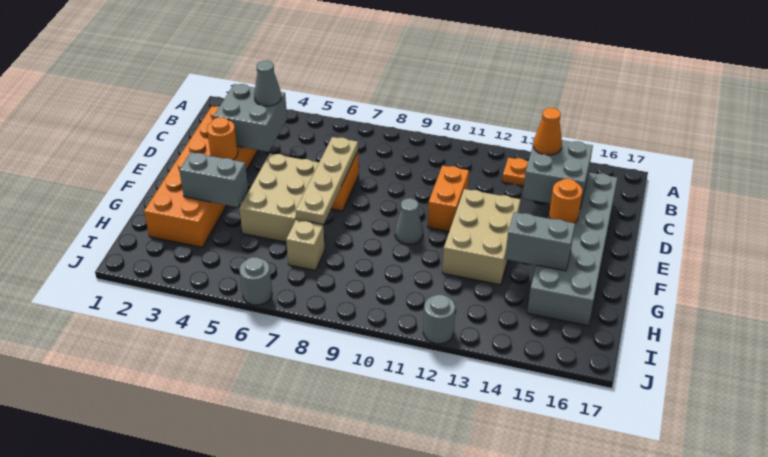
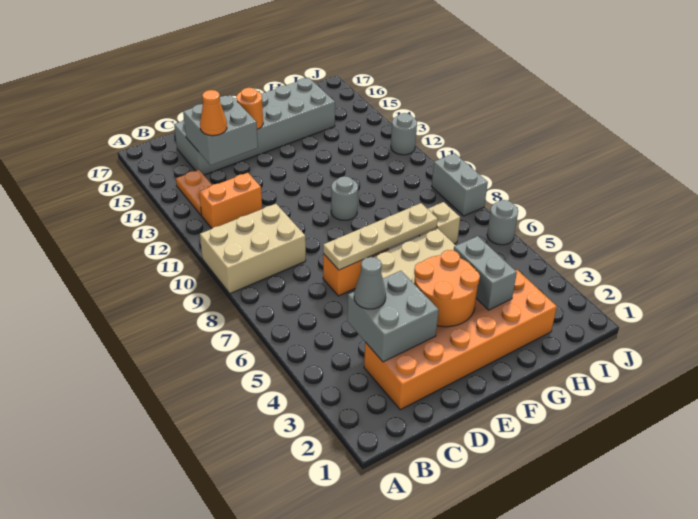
orange brick D11:E11 level 1 -> orange brick B12:C12 level 1
orange round brick E3 level 2 -> orange round brick E3:F4 level 2
tan brick E12:G13 level 1 -> tan brick A9:C10 level 1
grey cone F10 level 1 -> grey round brick F10 level 1
grey brick G14:G15 level 2 -> grey brick J8:J9 level 1

